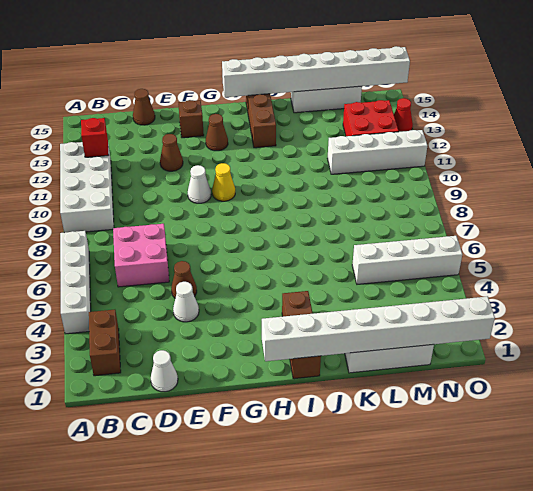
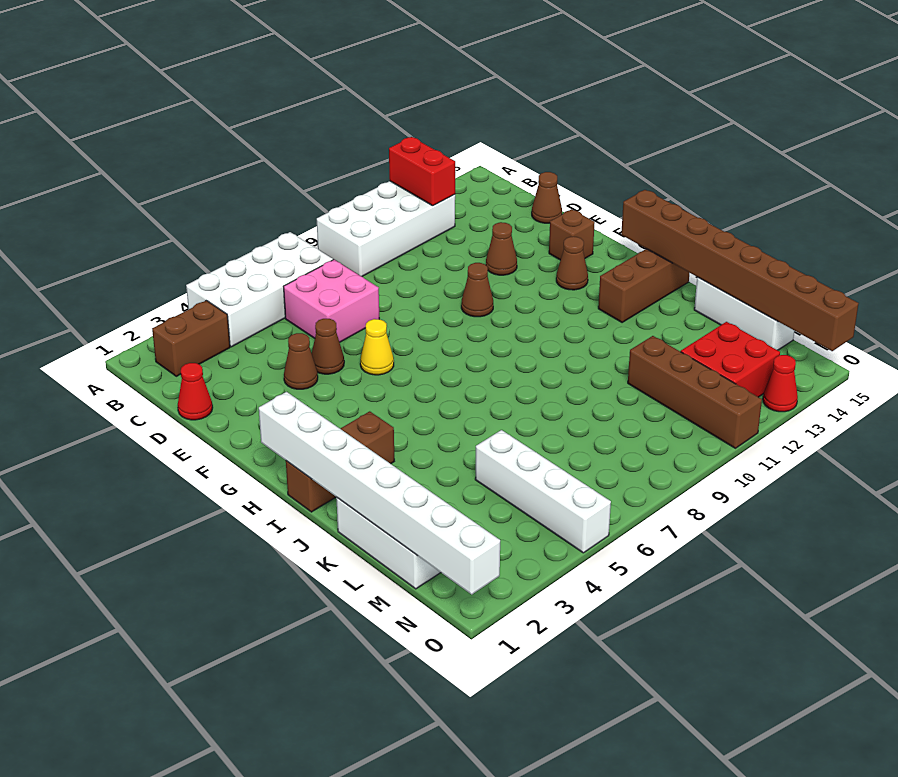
white brick A4:A7 level 1 -> white brick A4:B7 level 1
red brick B12 level 2 -> red brick A12:B12 level 2
white cone D1 level 1 -> red cone D1 level 1
white cone E4 level 1 -> brown cone E4 level 1
white cone F10 level 1 -> brown cone F10 level 1
yellow cone G10 level 1 -> yellow cone F6 level 1
white brick H15:O15 level 2 -> brown brick H15:O15 level 2
white brick L11:O11 level 1 -> brown brick L11:O11 level 1

